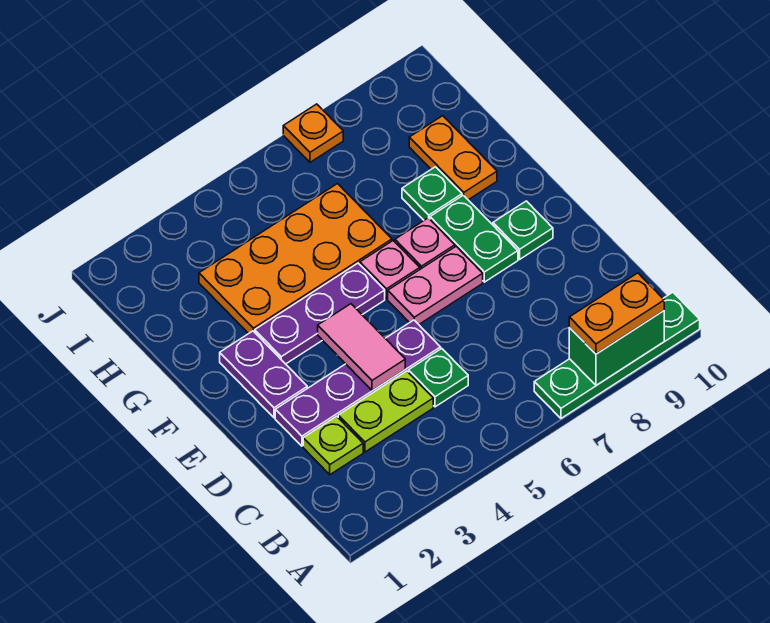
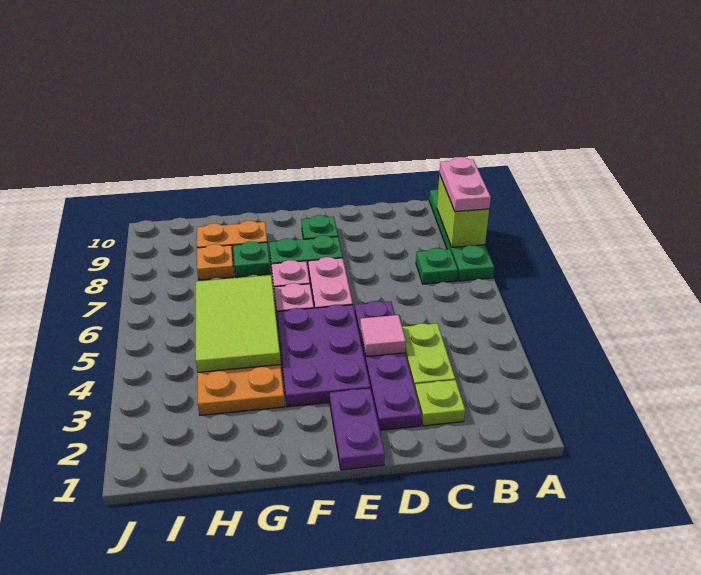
green brick A8:A9 level 2 -> lime brick A8:A9 level 2
orange plate A8:A9 level 3 -> pink plate A8:A9 level 3
green plate C5 level 1 -> green plate B7 level 1
pink tile D4:E4 level 2 -> pink tile D4 level 2
purple plate E2:F2 level 1 -> purple plate E1:E2 level 1
purple plate F3:F5 level 1 -> purple plate E3:F5 level 1
none -> lime tile G4:H6 level 2
orange plate J7 level 1 -> orange plate H8 level 1

